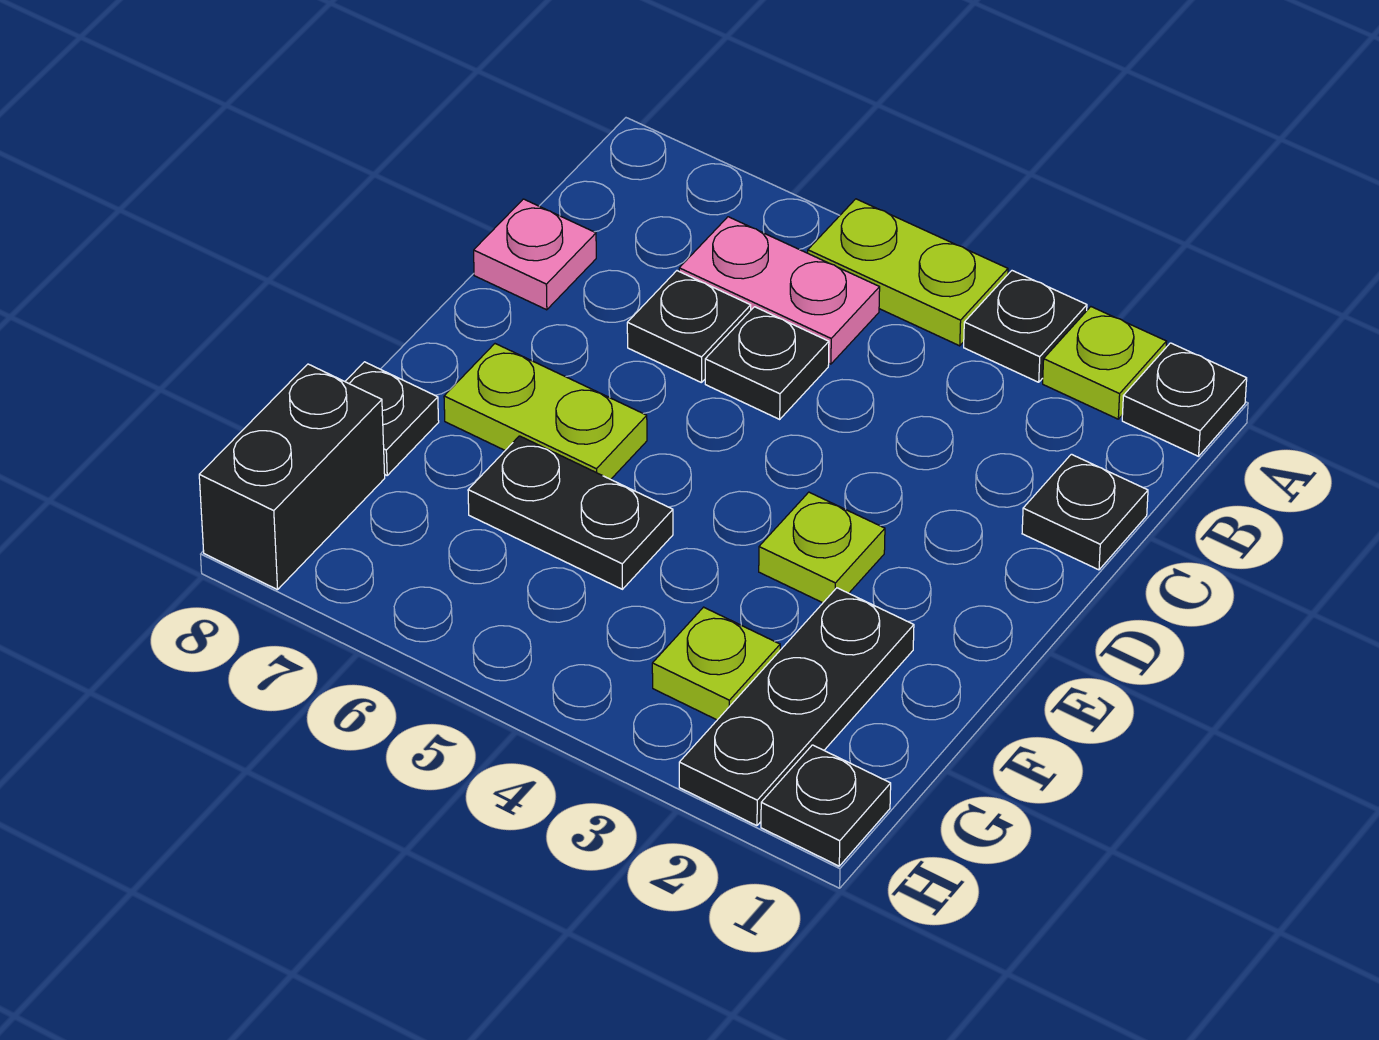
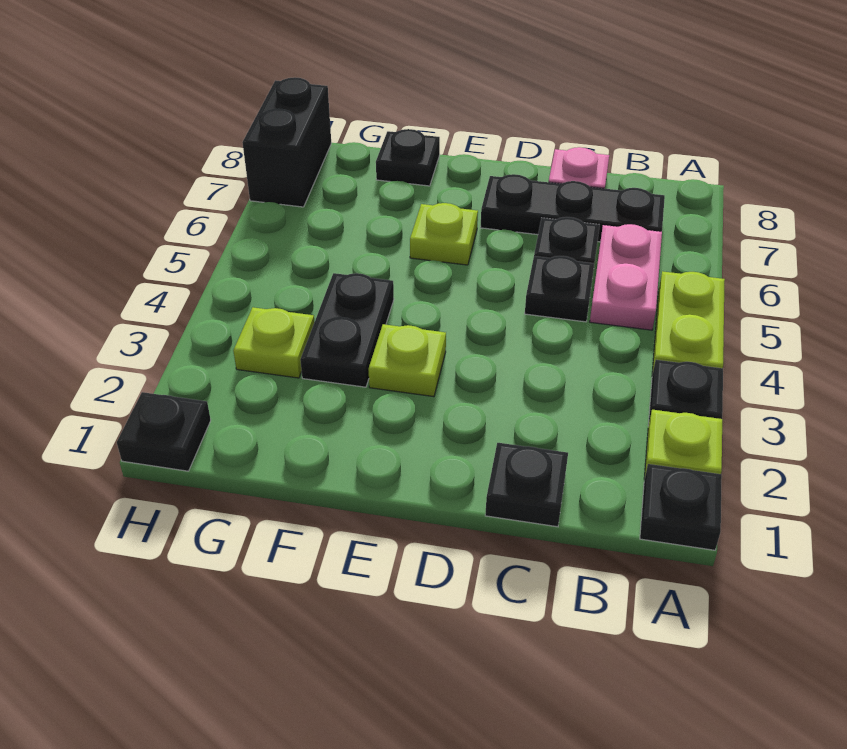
lime plate E6:E7 level 1 -> lime plate E6 level 1
black plate F2:H2 level 1 -> black plate B7:D7 level 1
black plate F5:F6 level 1 -> black plate F3:F4 level 1
black brick G8:H8 level 1 -> black brick H7:H8 level 1

